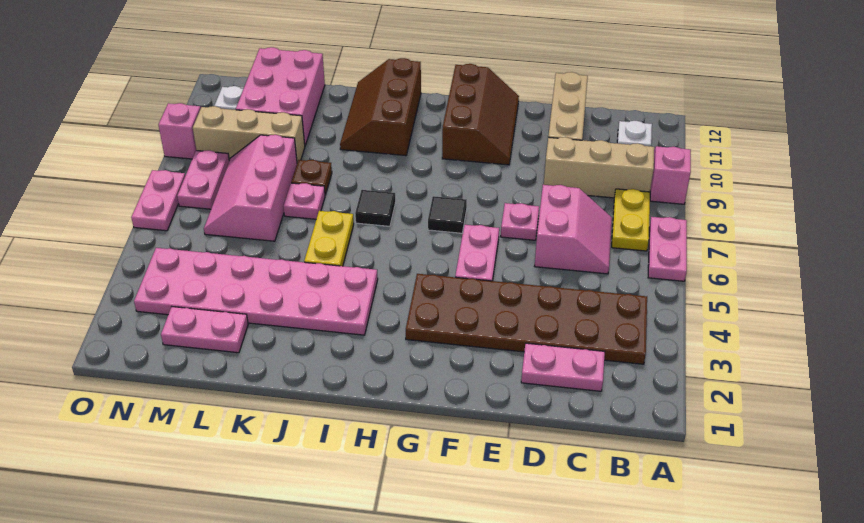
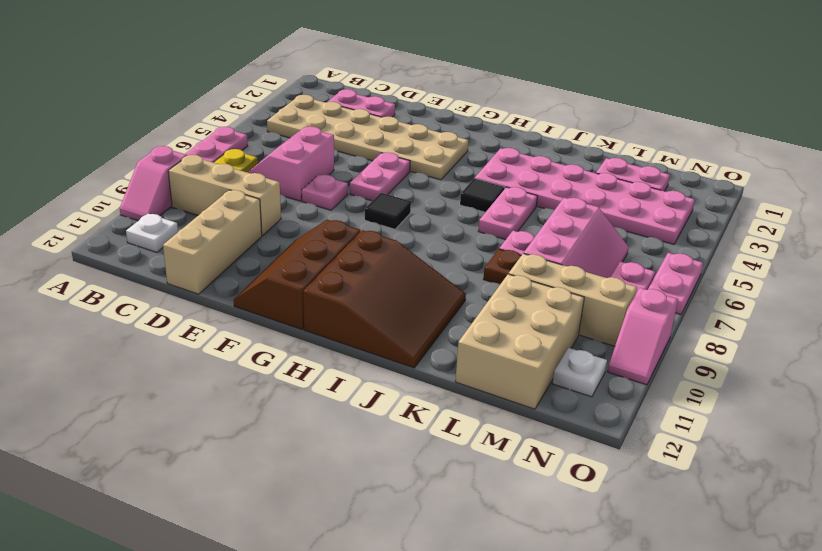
brown plate B3:G4 level 1 -> tan plate B3:G4 level 1
black tile I7 level 1 -> black tile I5 level 1
brown slope I10:J12 level 1 top I -> brown slope H10:J12 level 1 top H
yellow plate J5:J6 level 1 -> pink plate J5:J6 level 1
pink brick L10:M12 level 1 -> tan brick L10:M12 level 1

